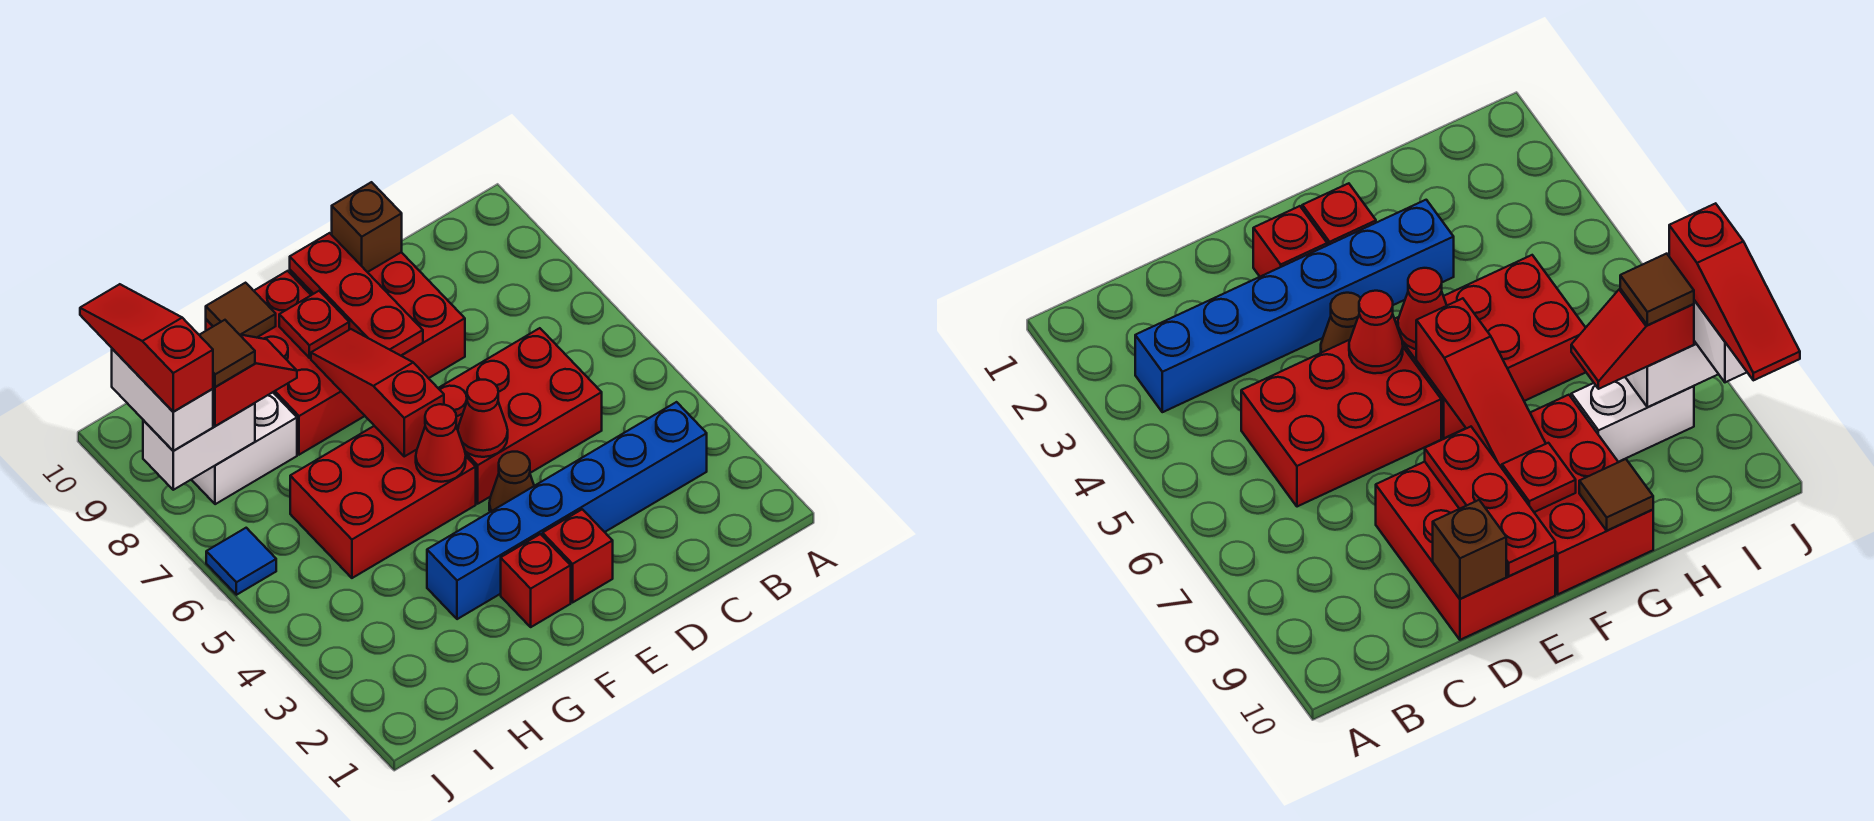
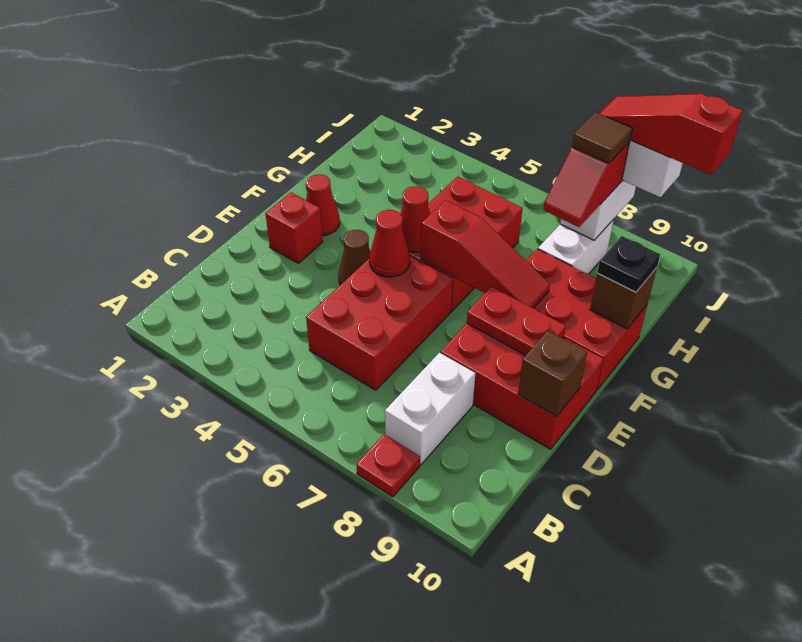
blue brick B3:G3 level 1 -> none
none -> white brick B8:C8 level 1
red plate E8:E10 level 2 -> red plate E8:E9 level 2
red brick F2 level 1 -> red cone F2 level 1
red plate F9 level 2 -> red plate A8 level 1
brown tile G10 level 2 -> brown brick G10 level 2
none -> black plate G10 level 3
blue tile J6 level 1 -> none
red slope J8:J10 level 4 top 8 -> red slope J8:J10 level 4 top 10

